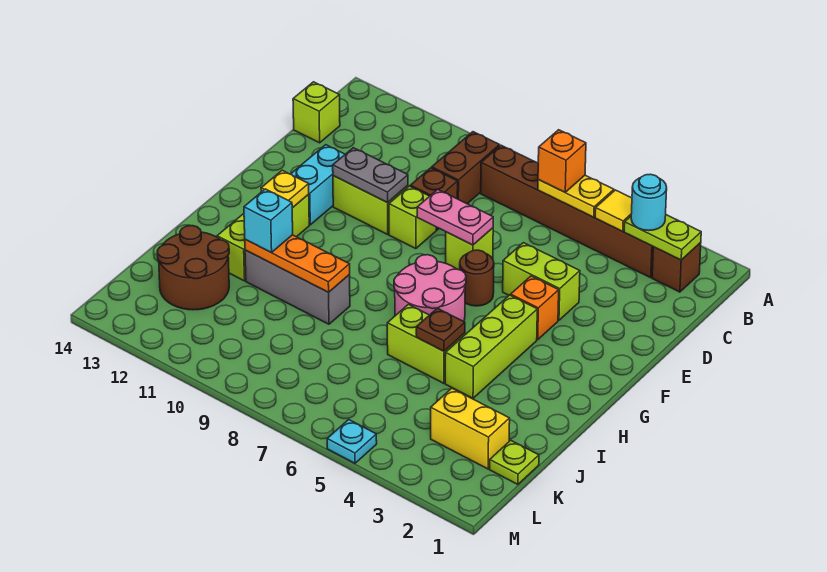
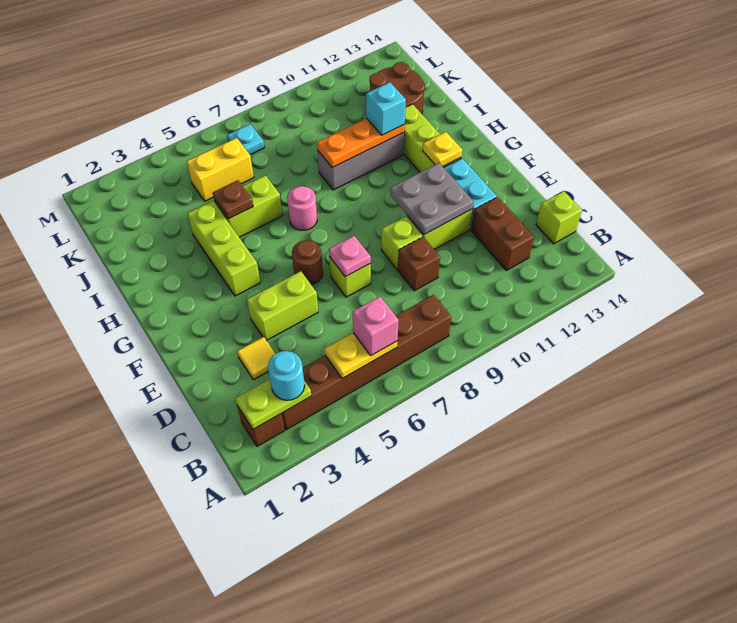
yellow tile B4 level 2 -> yellow tile D3 level 1
orange brick B6 level 3 -> pink brick B6 level 3
brown brick B9:C9 level 1 -> brown brick C12:D12 level 1
pink plate E7:E8 level 2 -> pink plate E7 level 2
grey plate E10:E11 level 2 -> grey plate E10:F11 level 2
orange brick F4 level 1 -> none
pink round brick G6:H7 level 1 -> pink round brick H7 level 1
lime plate K1 level 1 -> none
yellow brick K2:K3 level 1 -> yellow brick K5:K6 level 1
cyan plate M5 level 1 -> cyan plate L7 level 1

